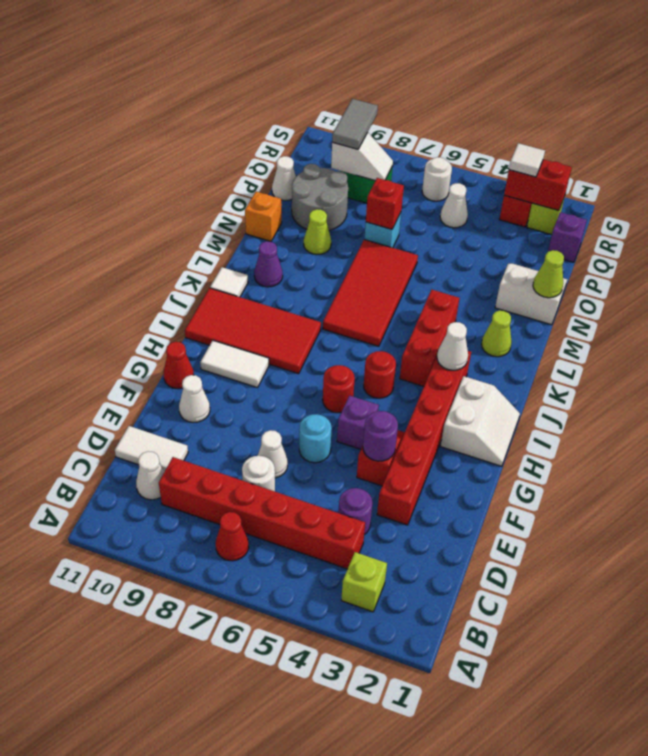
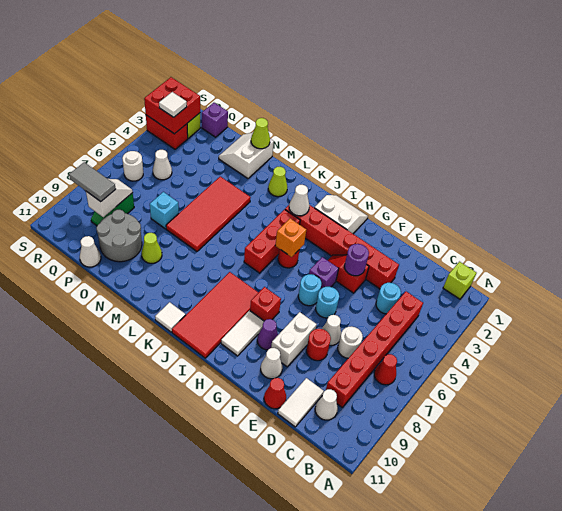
lime brick B3 level 1 -> lime brick B1 level 1
purple round brick D4 level 1 -> cyan round brick D4 level 1
none -> white brick F8:F9 level 1
none -> cyan round brick G6 level 1
red cone G11 level 1 -> red cone E11 level 1
red round brick H6 level 1 -> red round brick E8 level 1
red brick J4:L4 level 1 -> red brick J4:J6 level 1
red tile K6:N7 level 1 -> red tile M4:N7 level 1
purple cone L10 level 1 -> purple cone G9 level 1
orange brick N11 level 1 -> orange brick I5 level 2
red brick O7 level 2 -> red brick H8 level 1
red brick R2:R3 level 2 -> red brick R2:S3 level 2

